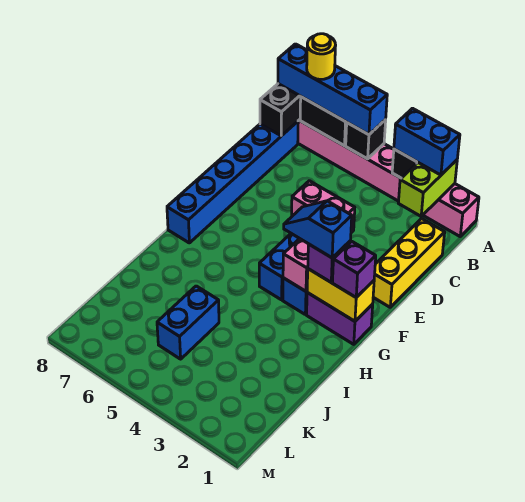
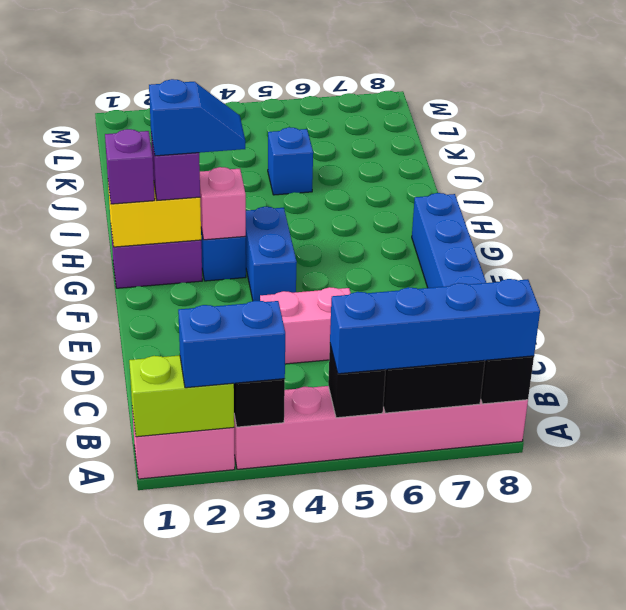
lime brick A2:B2 level 2 -> lime brick A1:A2 level 2
yellow round brick A7 level 4 -> none
yellow brick C1:E1 level 1 -> none
blue brick J5:K5 level 1 -> blue brick J5 level 1

